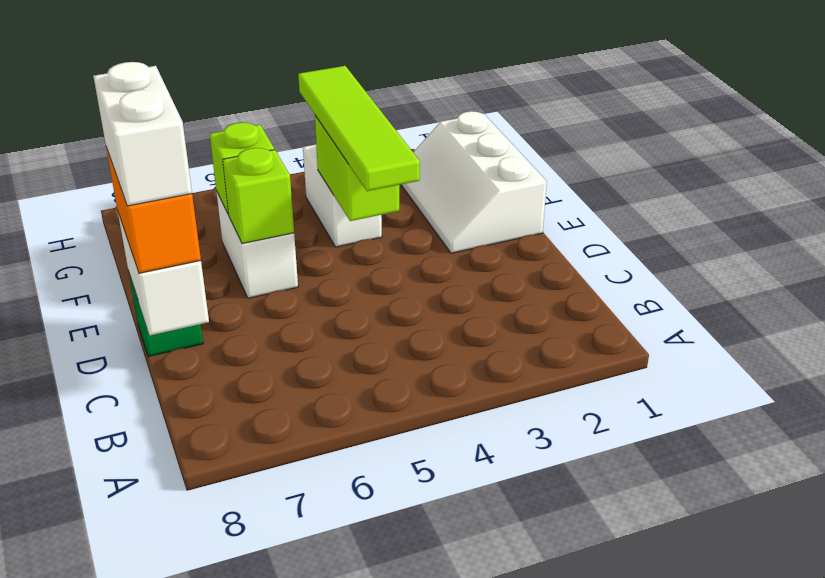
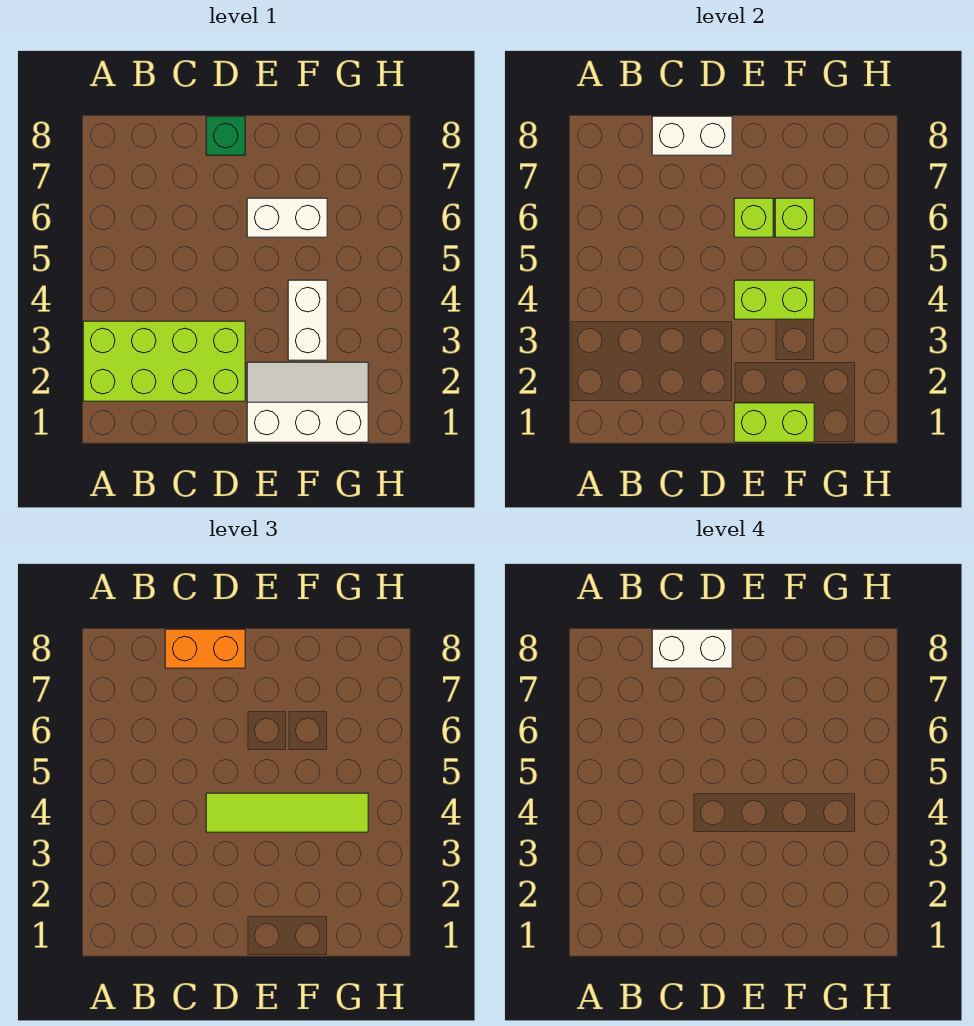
none -> lime brick A2:D3 level 1
none -> lime brick E1:F1 level 2
white brick F4:G4 level 1 -> white brick F3:F4 level 1

